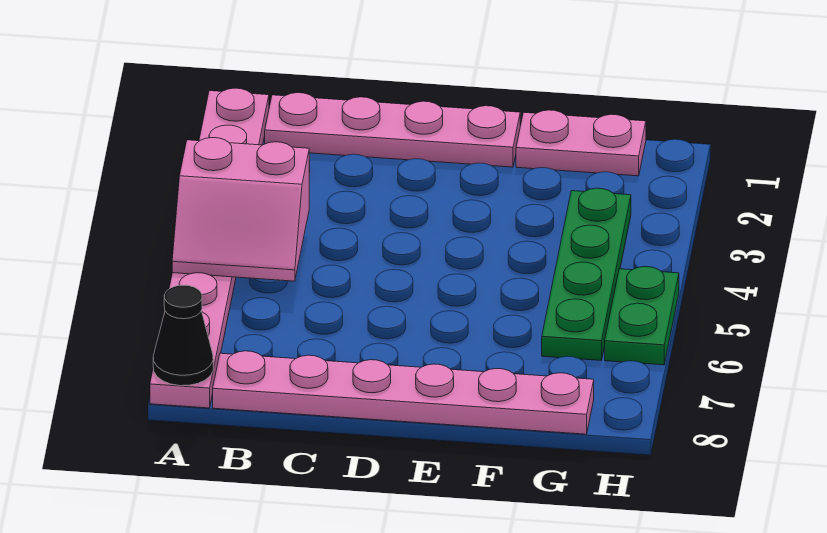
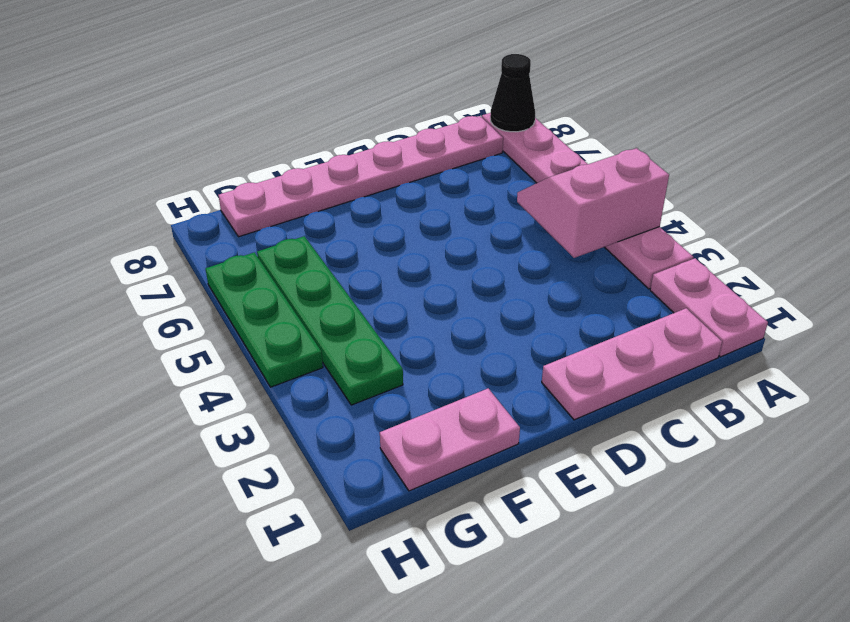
pink plate B1:E1 level 1 -> pink plate B1:D1 level 1
green plate H5:H6 level 1 -> green plate H4:H6 level 1

